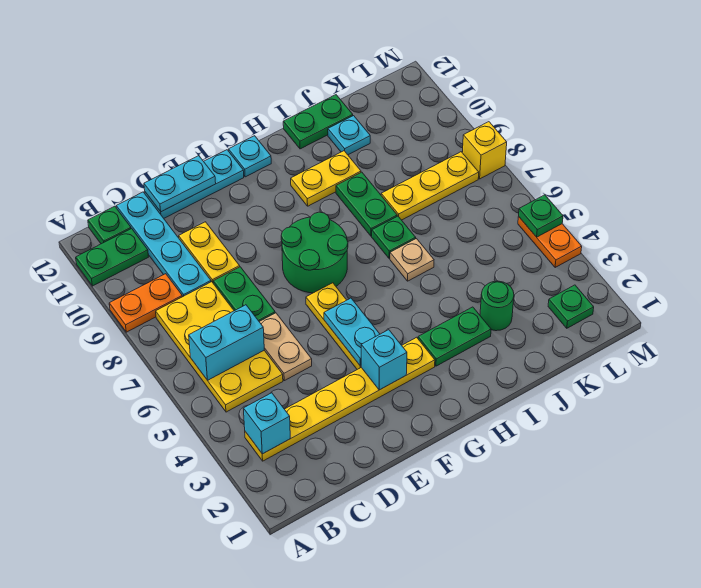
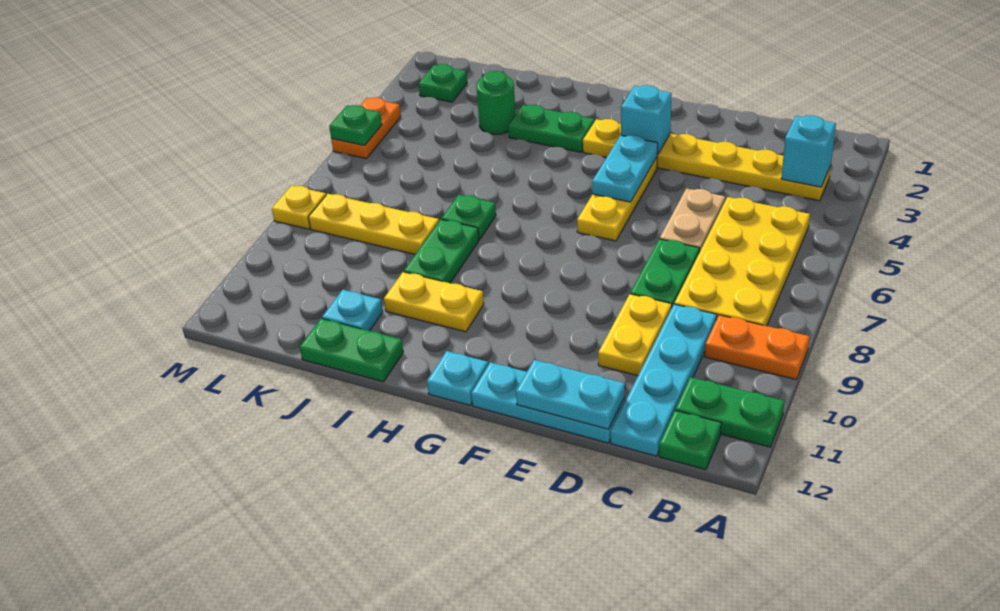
cyan brick B6:C6 level 2 -> none
green round brick F7:G8 level 1 -> none
tan plate I6 level 1 -> none
yellow brick M8 level 1 -> yellow plate M8 level 1

